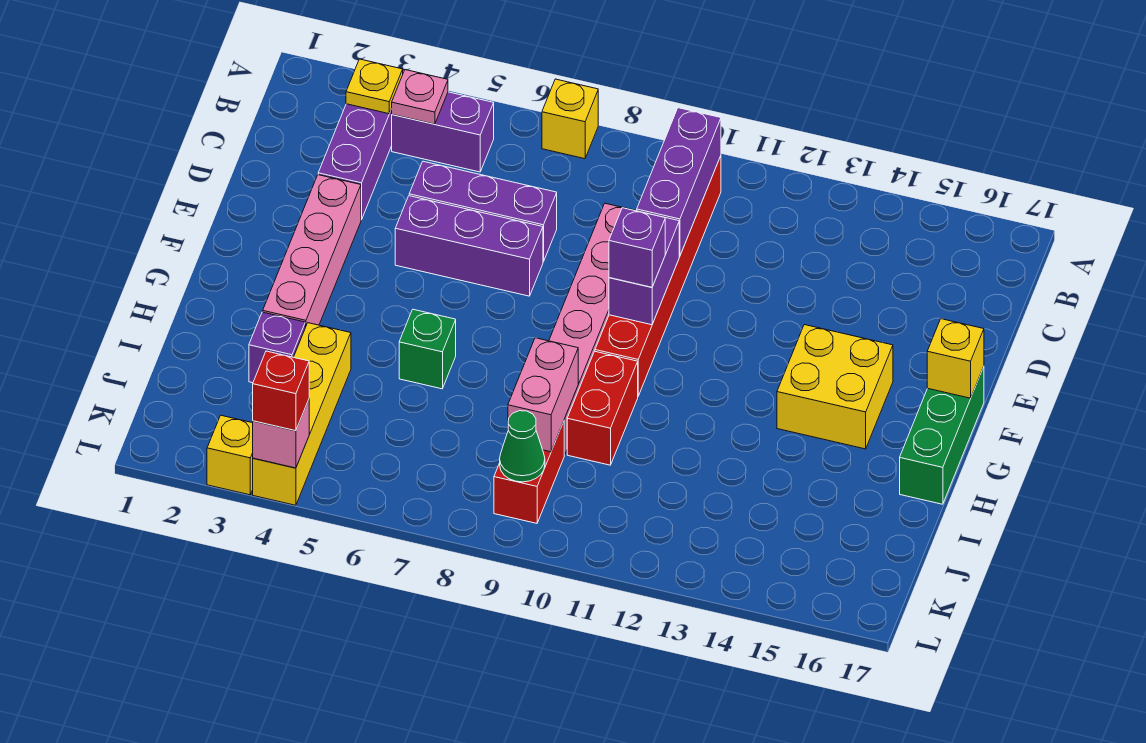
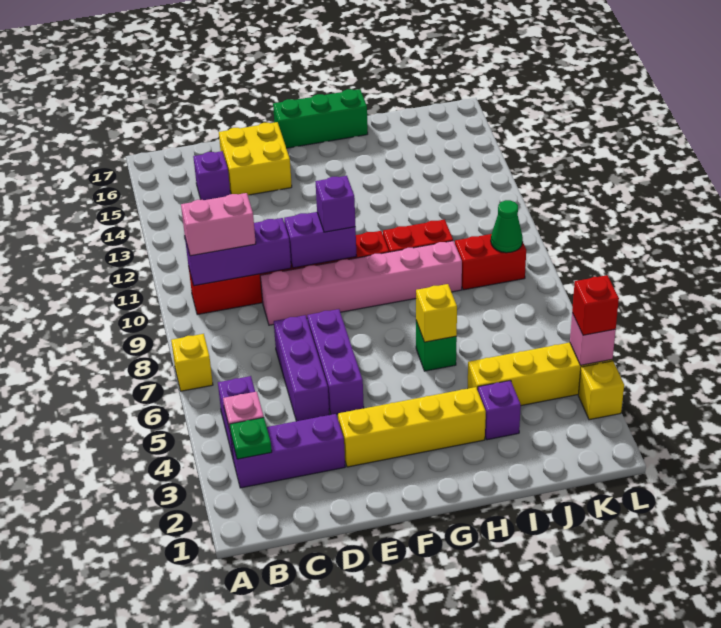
yellow plate B3 level 2 -> green plate B3 level 2
none -> purple brick C15 level 1
pink brick E3:H3 level 1 -> yellow brick E3:H3 level 1
yellow brick F14:G15 level 1 -> yellow brick D15:E16 level 1
yellow brick F17 level 2 -> yellow brick H6 level 2
pink brick I9:J9 level 2 -> pink brick B10:C10 level 3

